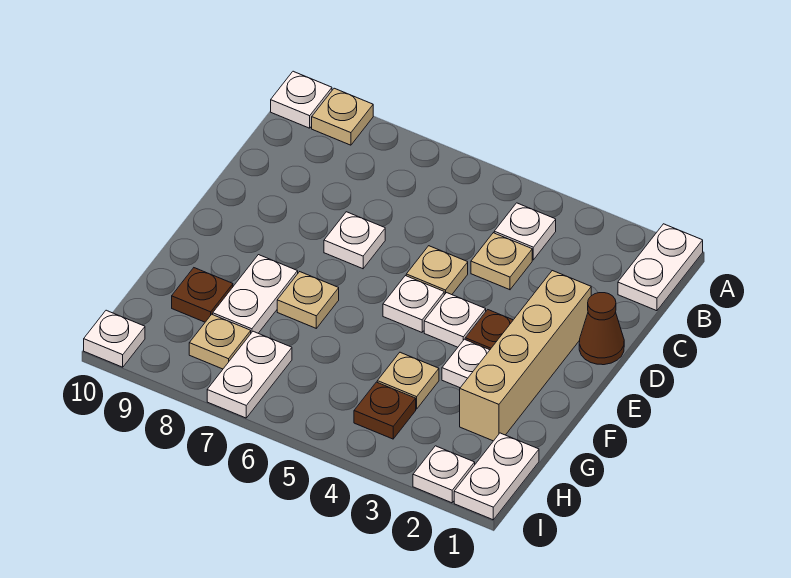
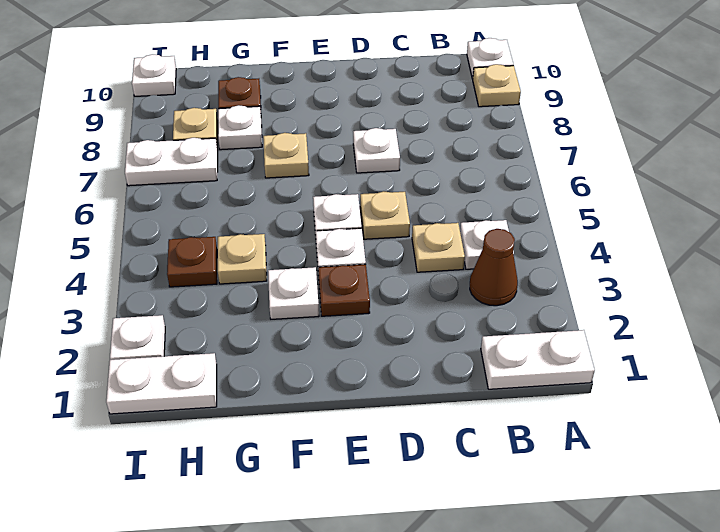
brown cone D1 level 1 -> brown cone B3 level 1
tan brick D2:G2 level 1 -> none
white plate F8:G8 level 1 -> white plate G8 level 1

